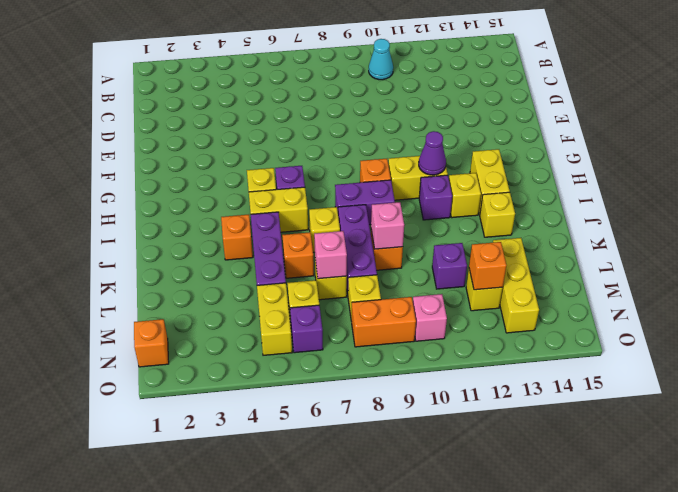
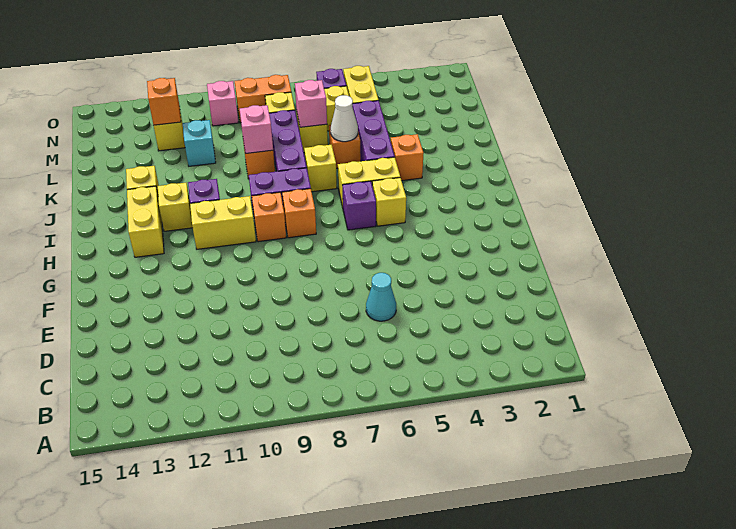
cyan cone B10 level 1 -> cyan cone D6 level 1
purple cone H11 level 2 -> none
none -> white cone K6 level 2
purple brick L11 level 1 -> cyan brick L11 level 1
yellow brick L13:N13 level 1 -> none
orange brick N1 level 1 -> orange brick H8 level 1

